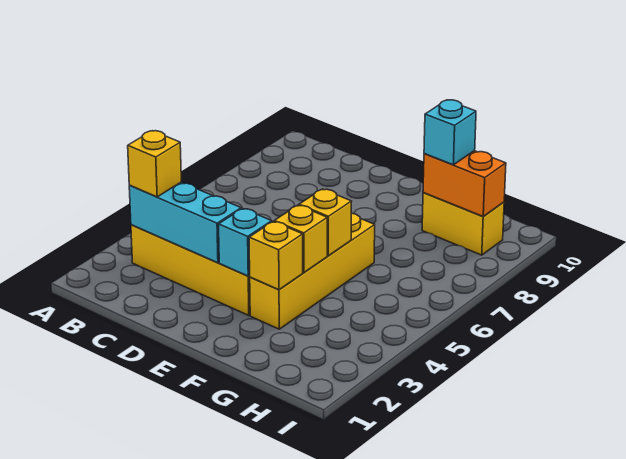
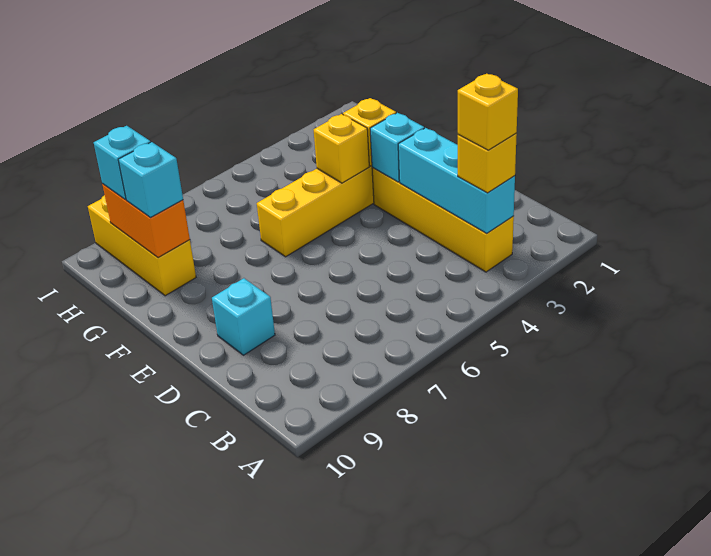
none -> cyan brick D9 level 1
yellow brick F5 level 2 -> yellow brick B3 level 4
yellow brick G9:H9 level 1 -> yellow brick G9:I9 level 1
none -> cyan brick H9 level 3

